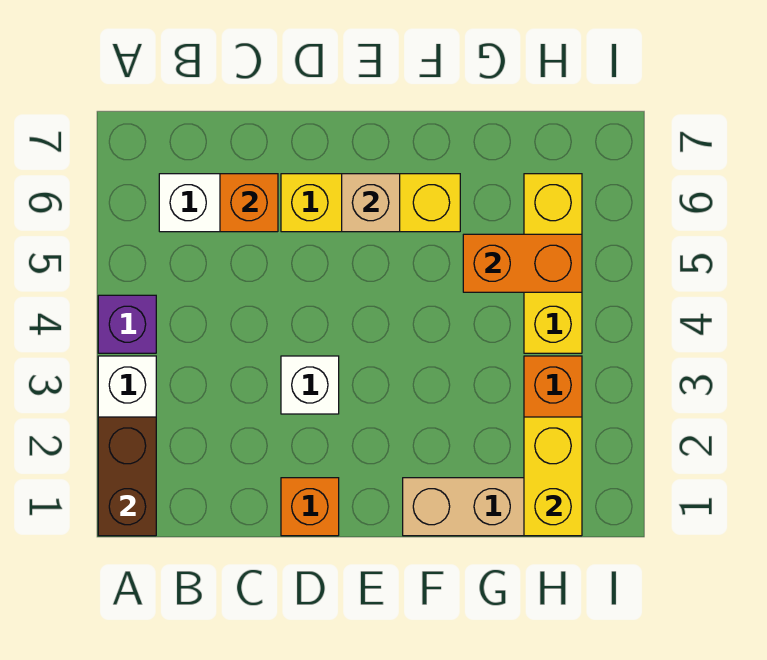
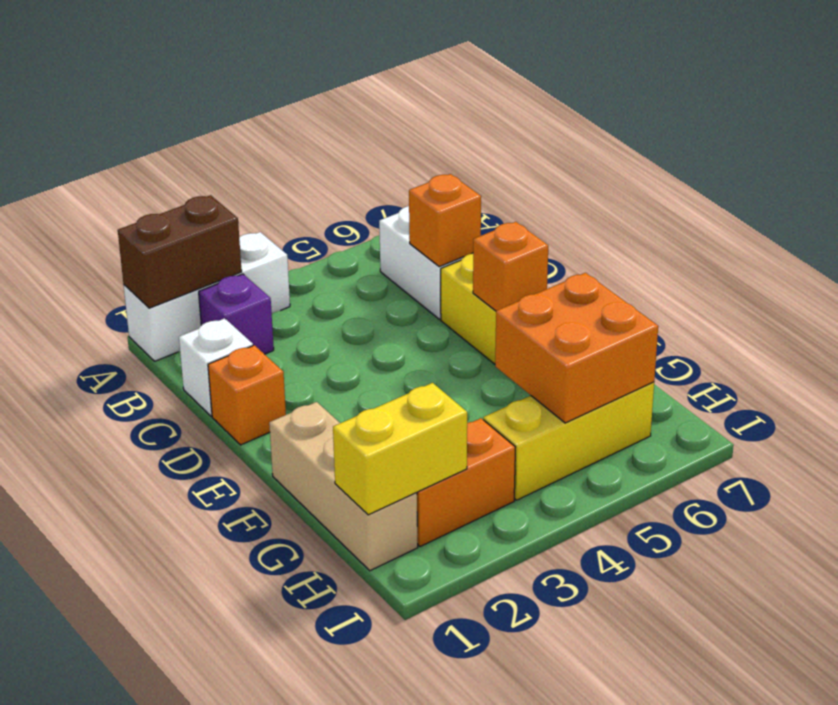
purple brick A4 level 1 -> purple brick B2 level 1
white brick D3 level 1 -> white brick C1 level 1
tan brick E6 level 2 -> orange brick E6 level 2
orange brick G5:H5 level 2 -> orange brick G5:H6 level 2

